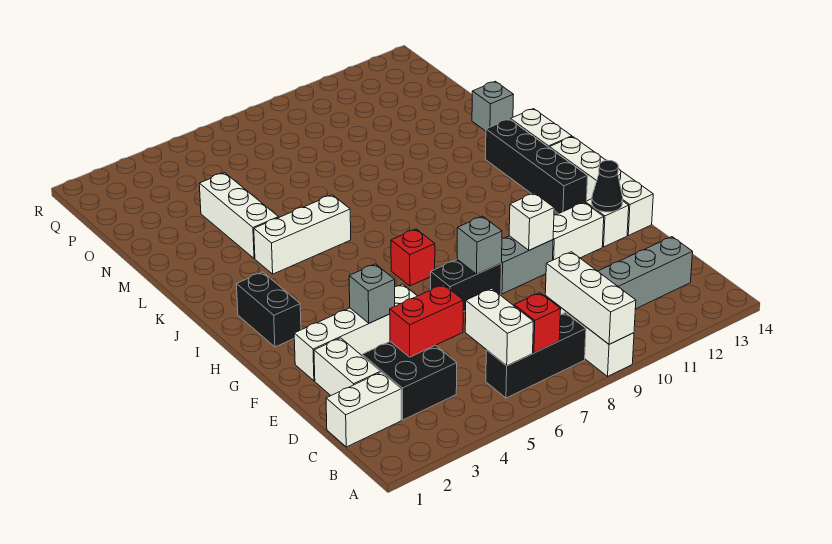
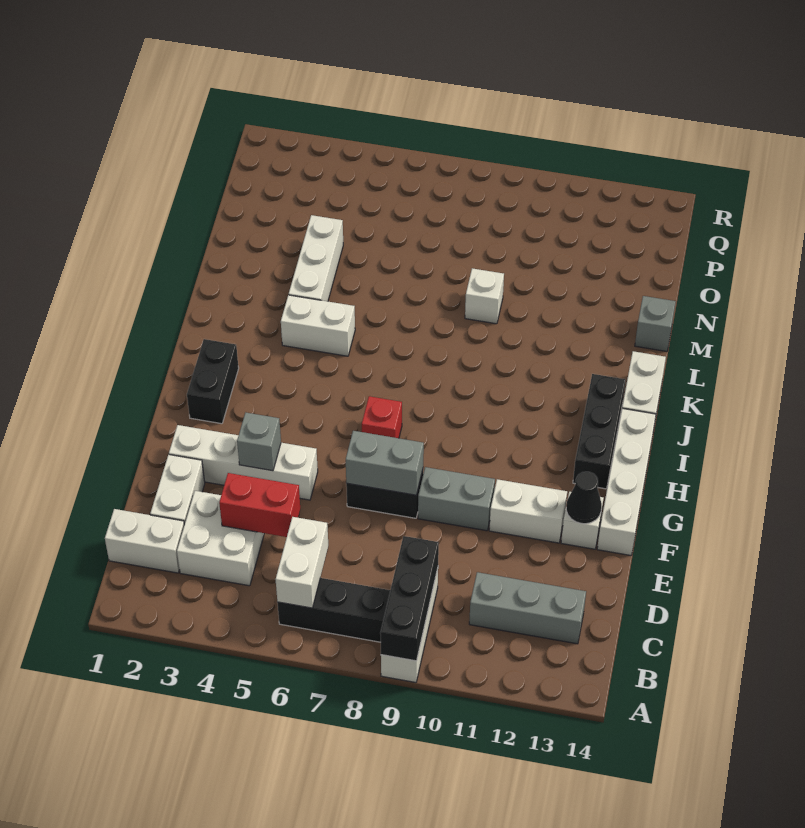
white brick A9:C9 level 2 -> black brick A9:C9 level 2
red brick B7 level 2 -> none
black brick C3:D4 level 1 -> white brick C3:D4 level 1
grey brick F8 level 2 -> grey brick F7:F8 level 2
white brick F10 level 2 -> white brick M9 level 1
black brick H13:K13 level 1 -> black brick H13:J13 level 1
white brick K4:K6 level 1 -> white brick K4:K5 level 1

